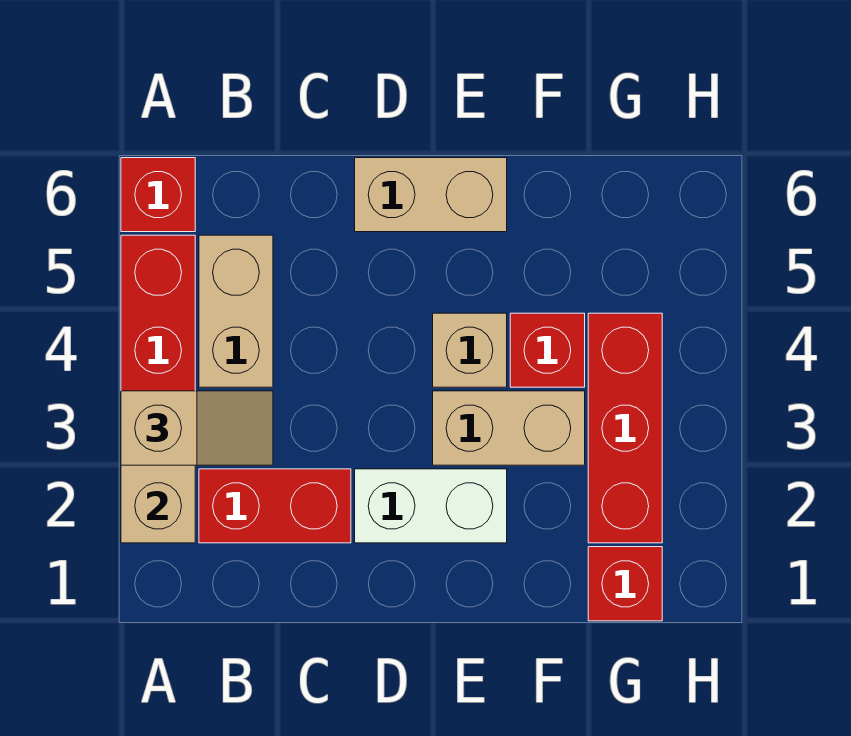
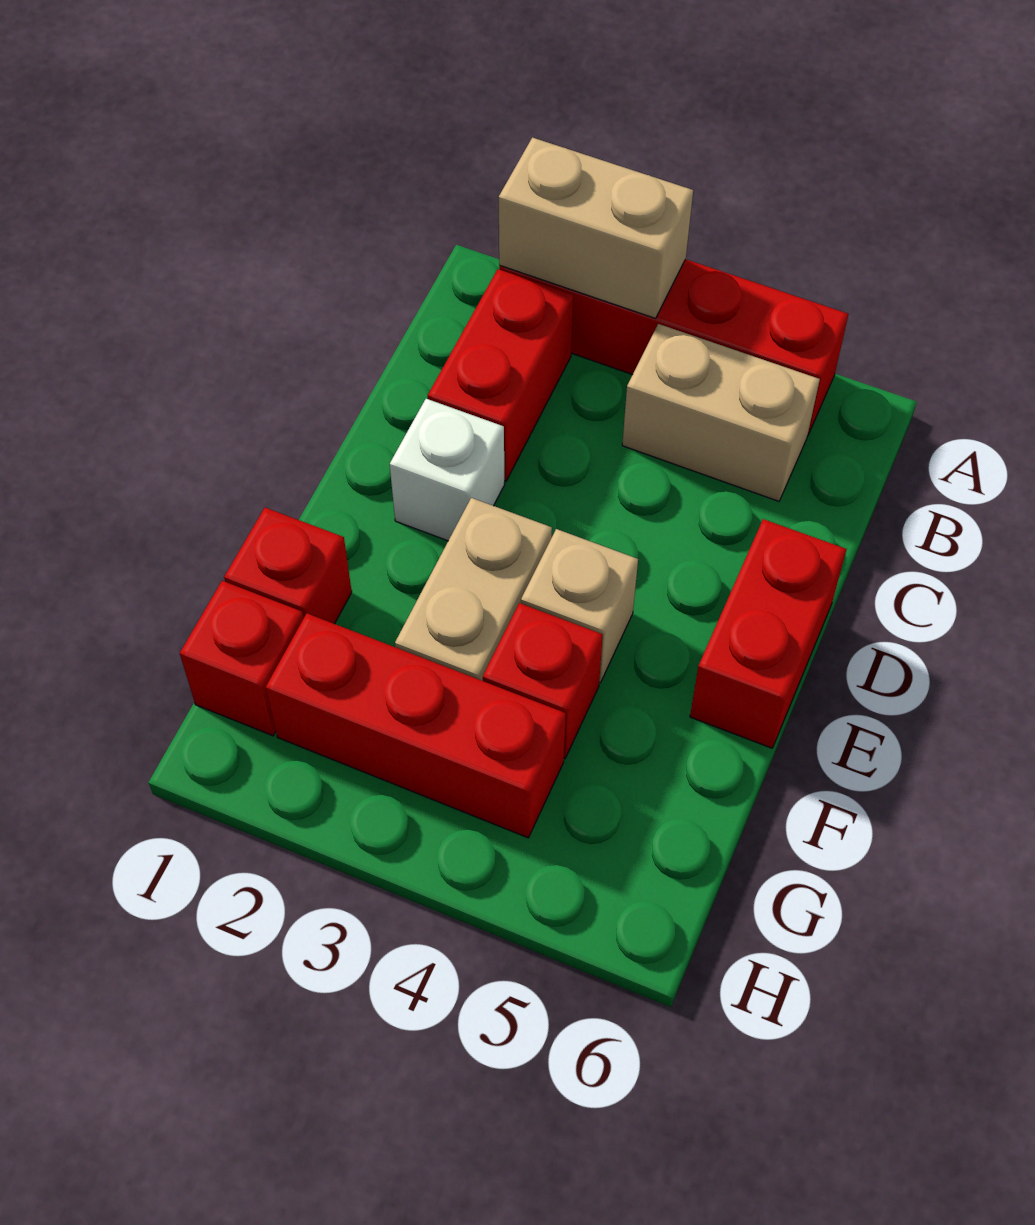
tan slope A3:B3 level 3 top A -> none
red brick A6 level 1 -> red brick F1 level 1
white brick D2:E2 level 1 -> white brick D2 level 1
tan brick D6:E6 level 1 -> red brick D6:E6 level 1

